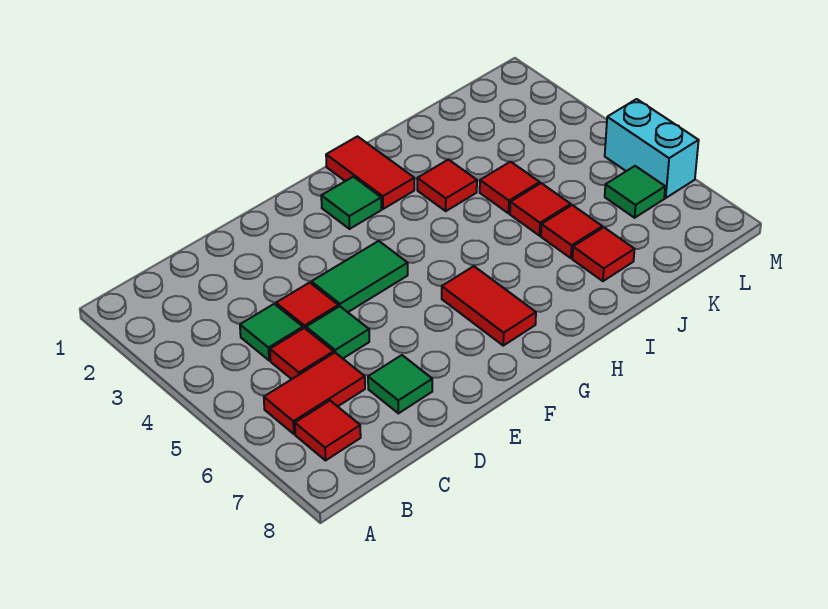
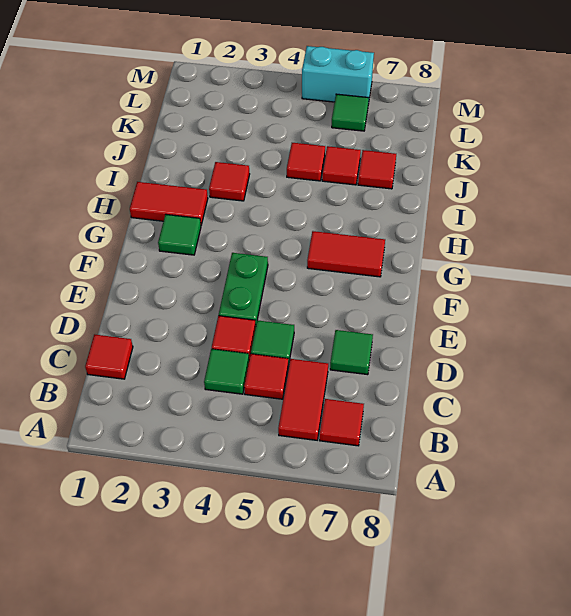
green tile E4:F4 level 1 -> green plate E4:F4 level 1
red tile J4 level 1 -> red tile C1 level 1

